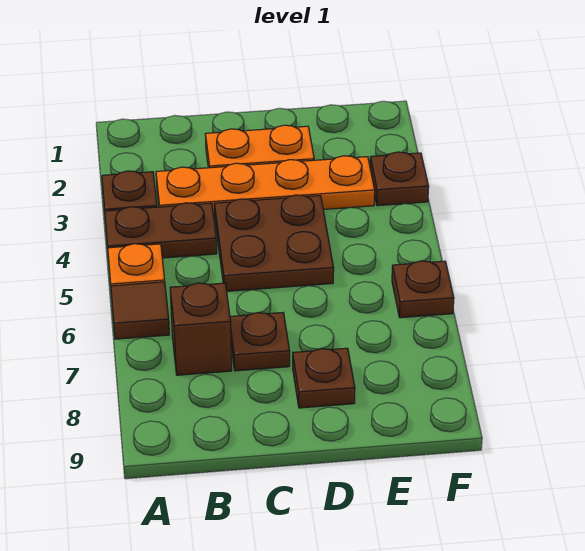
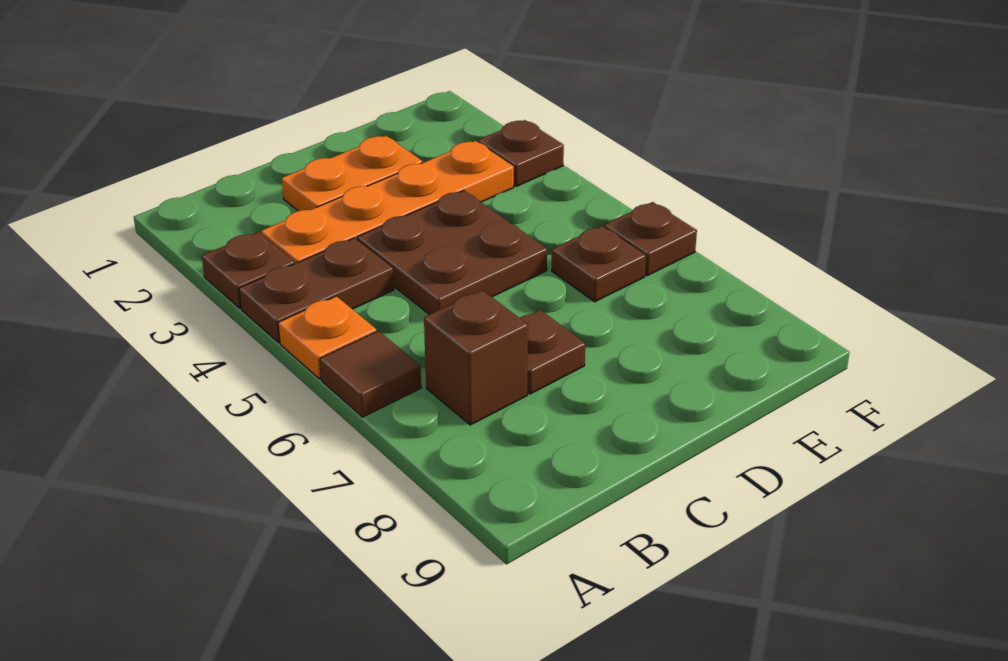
brown plate D8 level 1 -> brown plate E6 level 1

